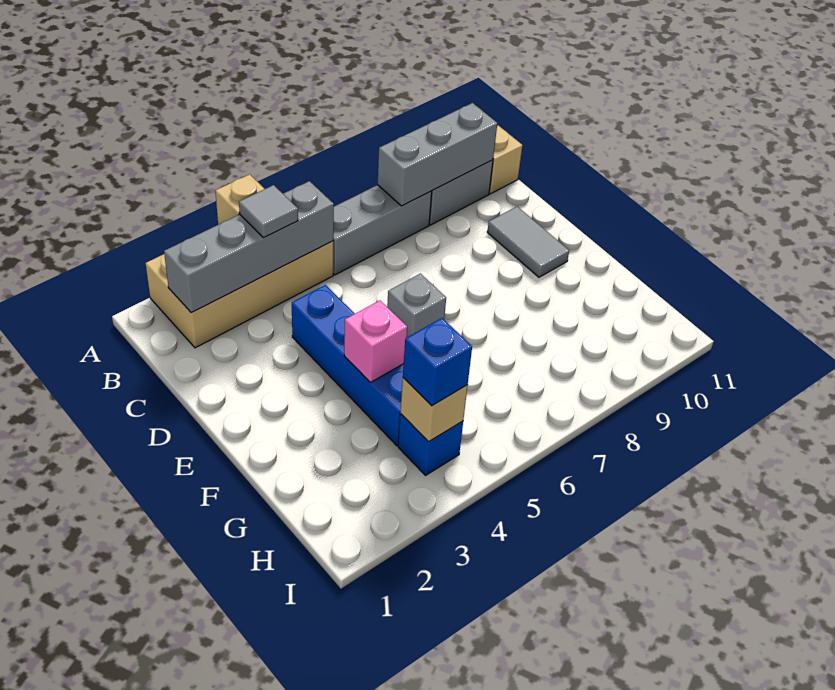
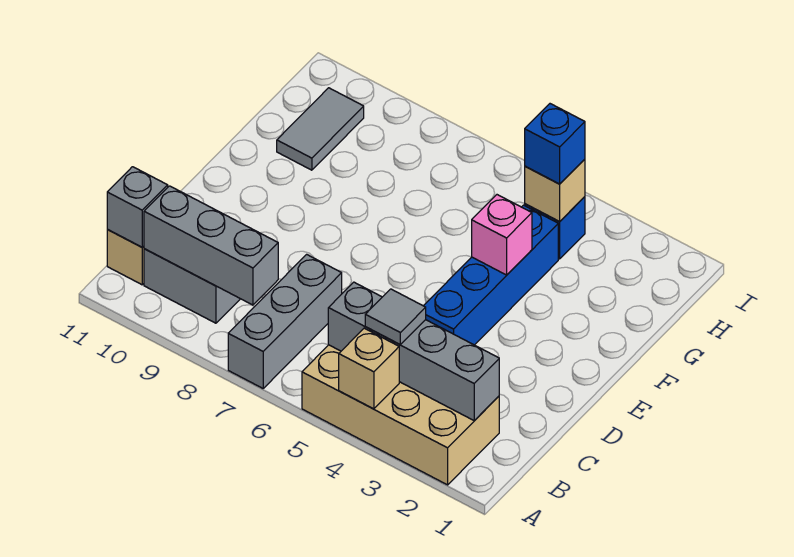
grey brick B6:B8 level 1 -> grey brick A7:C7 level 1
grey tile D10:E10 level 1 -> grey tile G10:H10 level 1
grey brick E6 level 1 -> grey brick B11 level 2

